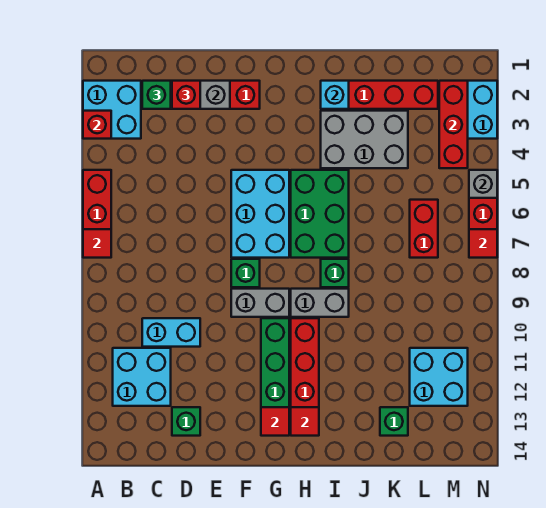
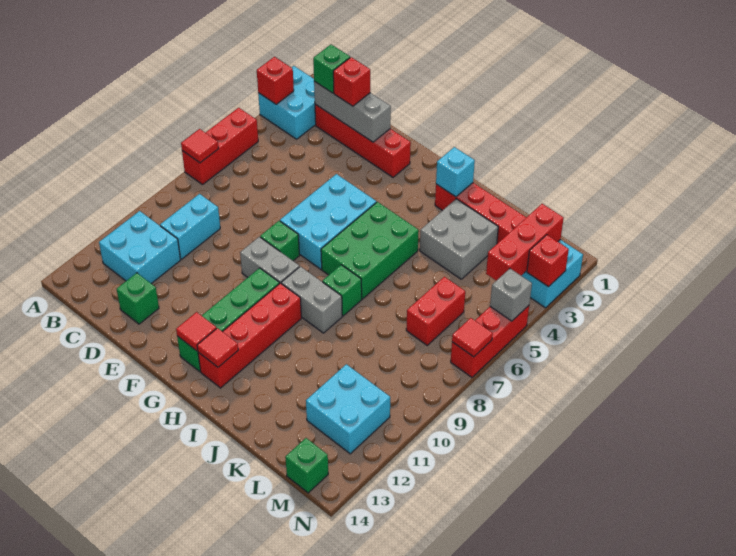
cyan brick C10:D10 level 1 -> cyan brick C9:C10 level 1
grey brick I3:K4 level 1 -> grey brick J3:K4 level 1
green brick K13 level 1 -> green brick M14 level 1
none -> red brick N3 level 2

